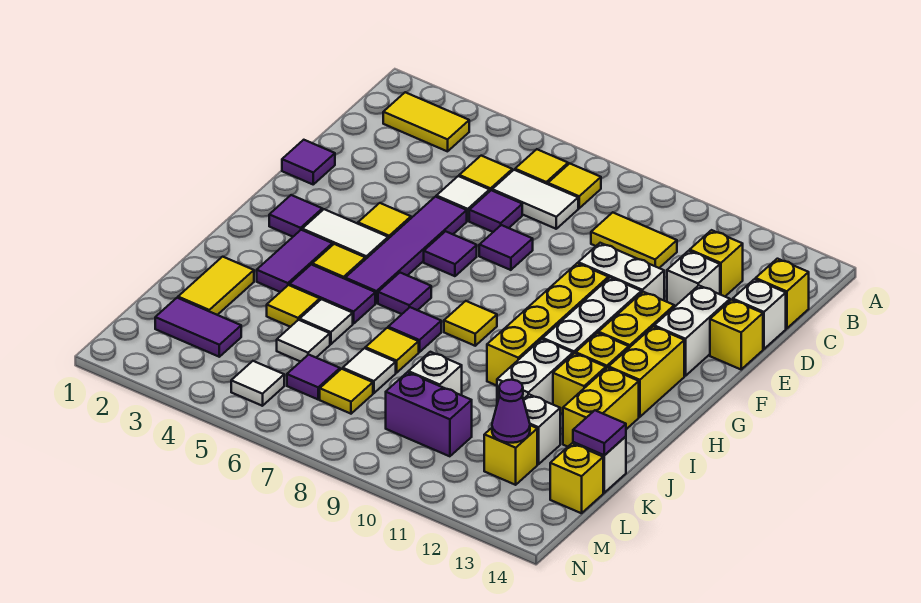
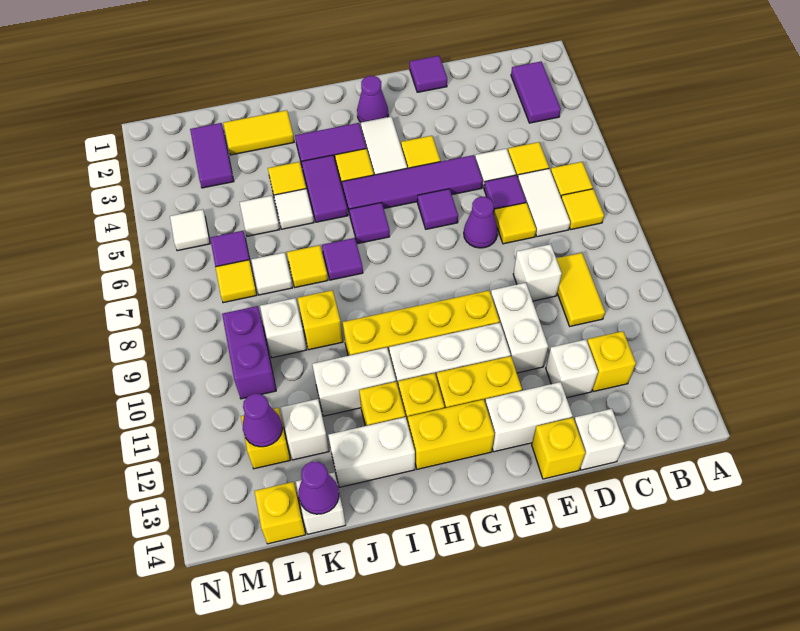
yellow tile B2:B3 level 1 -> purple tile B2:B3 level 1
yellow brick C14 level 1 -> yellow brick J9 level 1
none -> white brick D9 level 1
purple tile E7 level 1 -> purple cone E7 level 1
purple tile G2 level 1 -> purple cone G2 level 1
yellow tile H8 level 1 -> yellow tile D7 level 1
yellow brick I13:J13 level 1 -> white brick I13:J13 level 1
purple tile K14 level 2 -> purple cone K14 level 2

